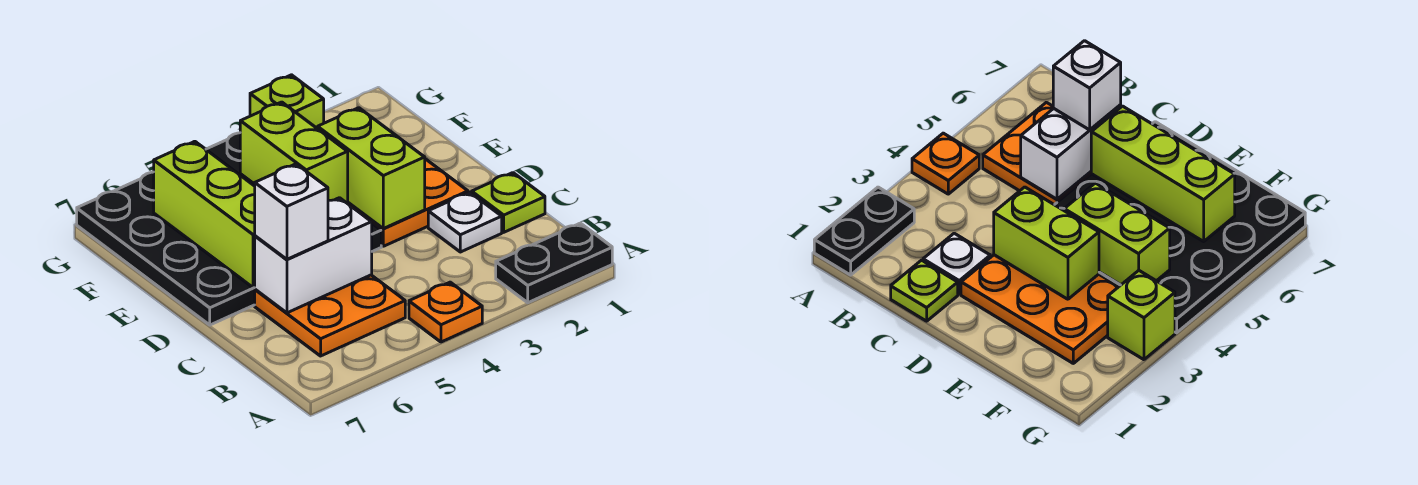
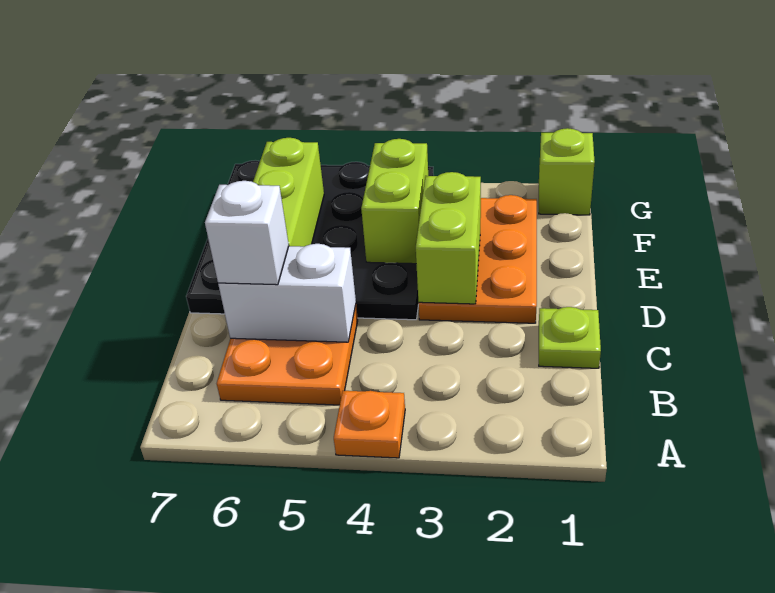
black plate A1:A2 level 1 -> none
white plate C2 level 1 -> none
lime brick G3 level 1 -> lime brick G1 level 1

